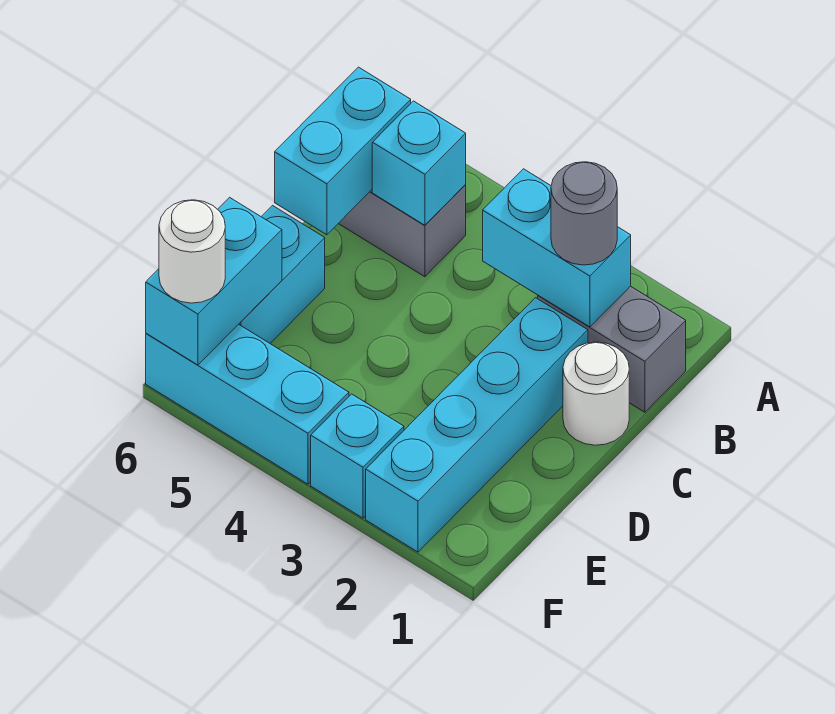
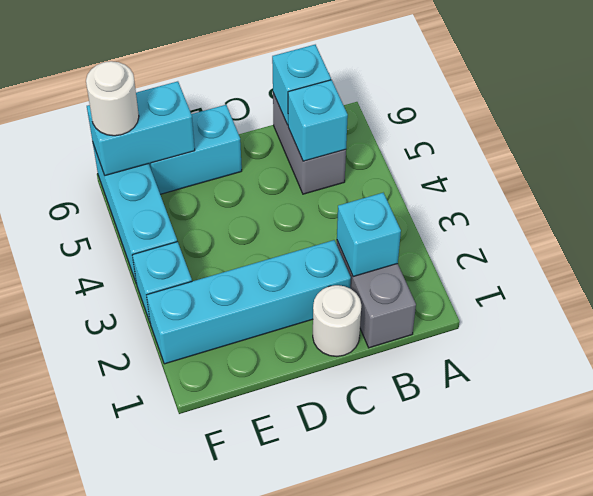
cyan brick B2:B3 level 2 -> cyan brick B2 level 2
grey round brick B2 level 3 -> none
cyan brick B6:C6 level 2 -> cyan brick B6 level 2

